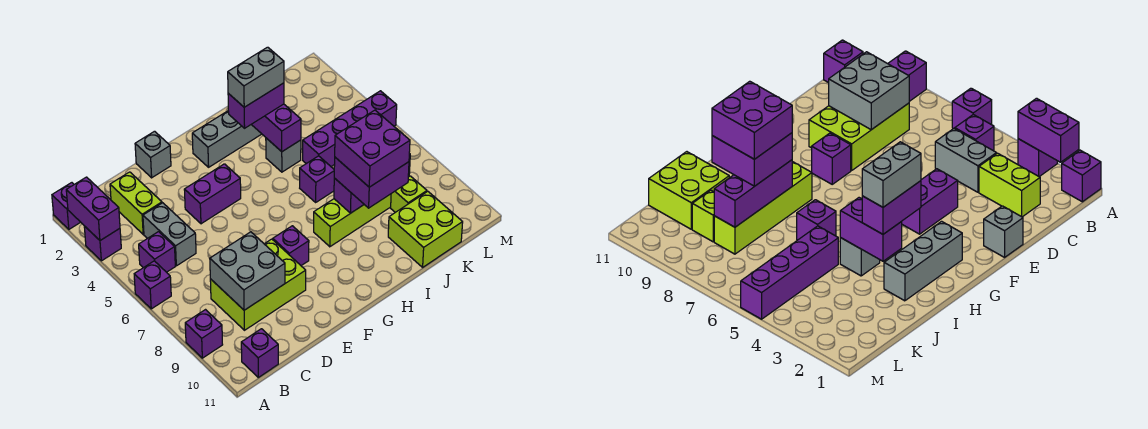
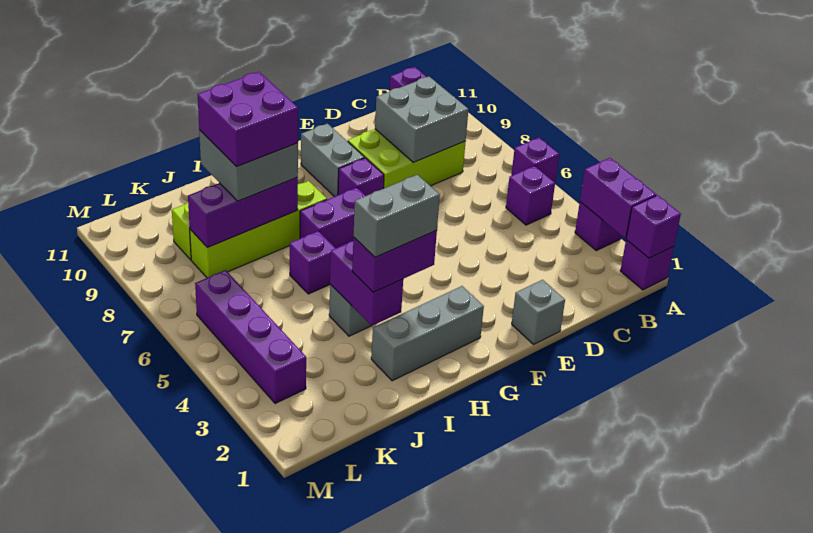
purple brick A9 level 1 -> purple brick A1 level 2
lime brick C2:C3 level 1 -> none
grey brick C4:C5 level 1 -> grey brick F9:F10 level 1
purple brick E4:F4 level 1 -> purple brick G7:H7 level 1
purple brick I8:J9 level 3 -> grey brick I8:J9 level 3
purple brick J5:M5 level 1 -> purple brick L3:L6 level 1
lime brick J10:K11 level 1 -> none

